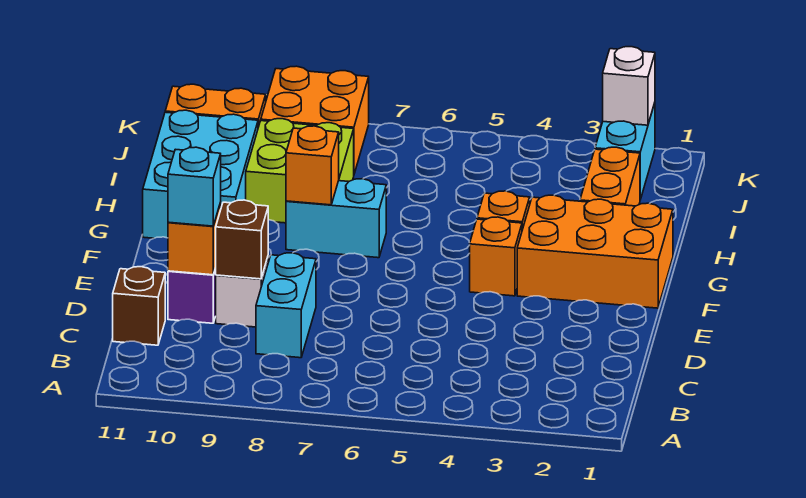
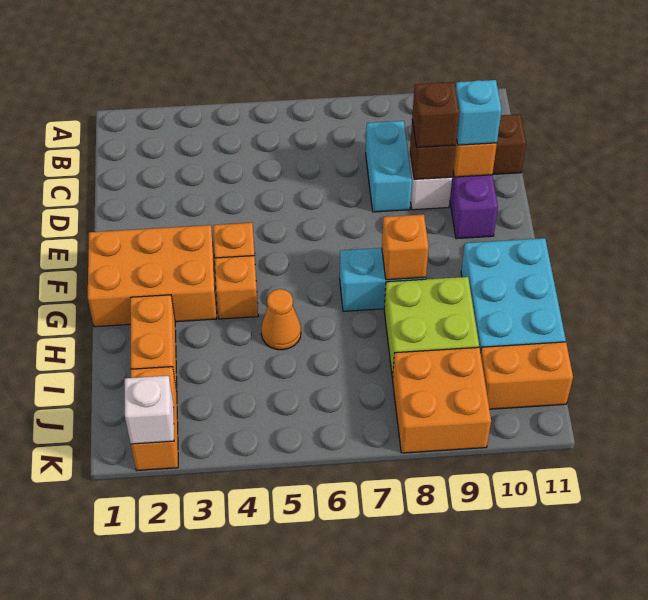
none -> brown brick D9 level 3
none -> orange cone H5 level 1
cyan brick J2:K2 level 1 -> orange brick J2:K2 level 1

